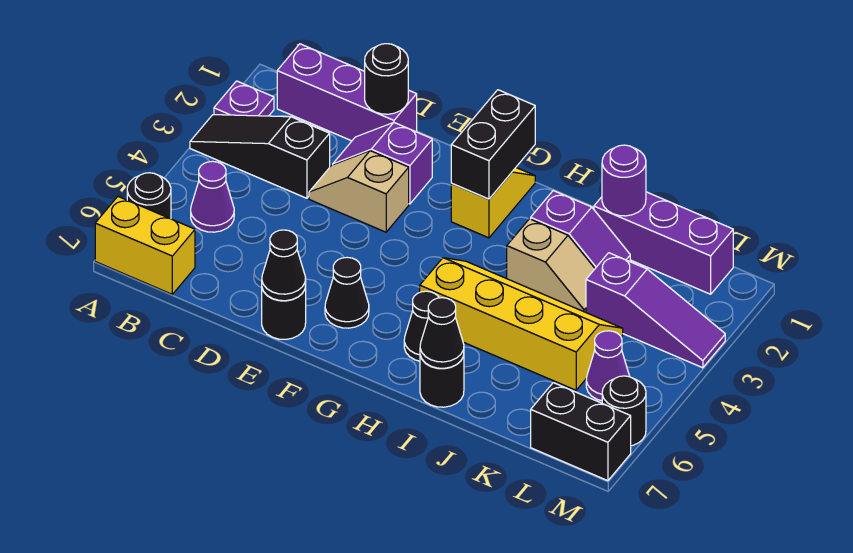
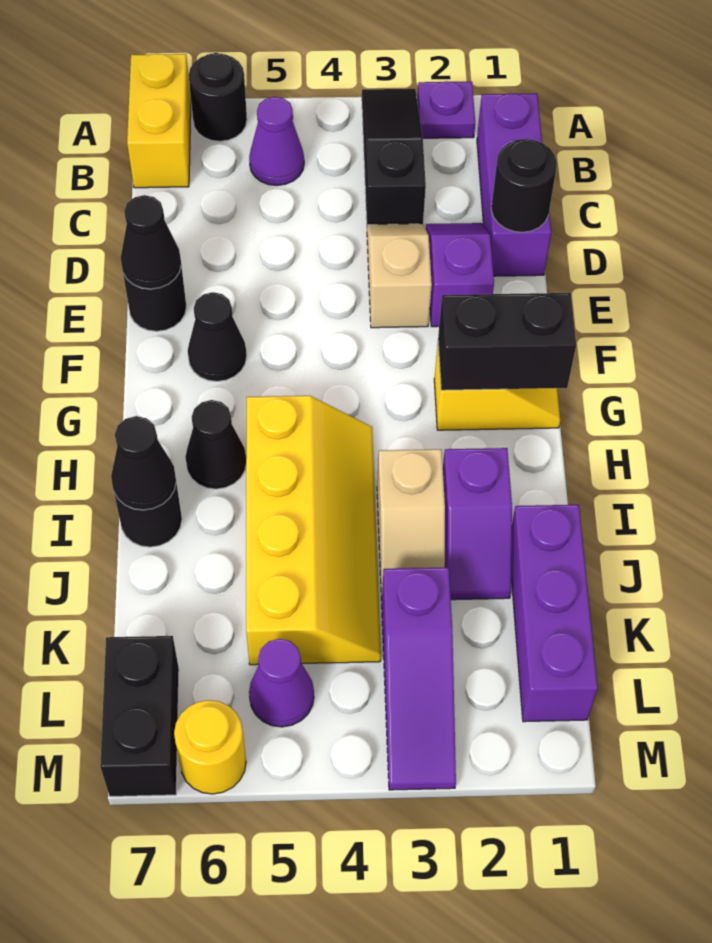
purple round brick J1 level 2 -> none
black round brick M6 level 1 -> yellow round brick M6 level 1

